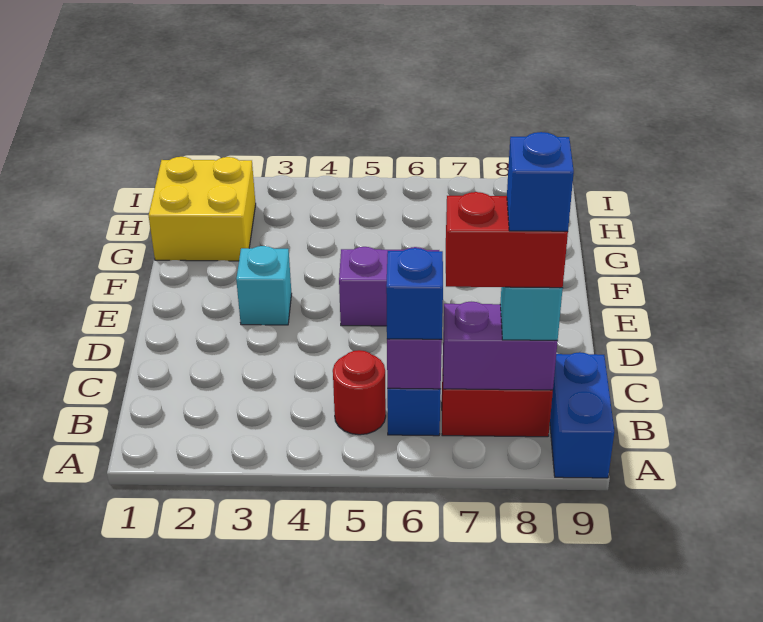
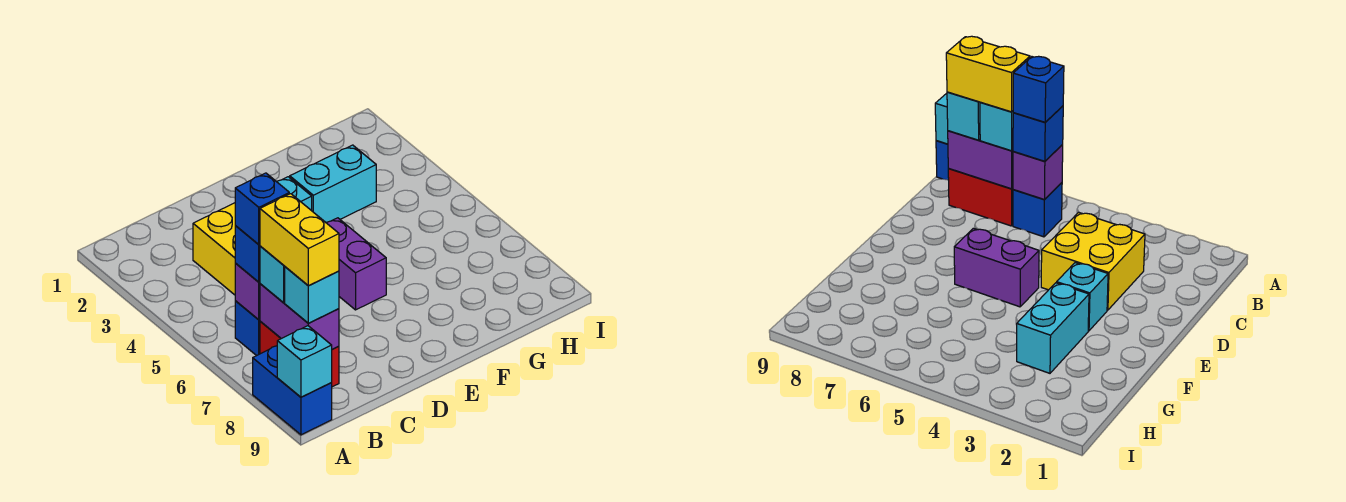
blue brick A9:B9 level 1 -> blue brick A8:A9 level 1
none -> cyan brick A9 level 2
red round brick B5 level 1 -> none
none -> cyan brick B7 level 3
red brick B7:B8 level 4 -> yellow brick B7:B8 level 4
blue brick B8 level 5 -> blue brick B6 level 4
none -> cyan brick F3:G3 level 1
yellow brick G1:H2 level 1 -> yellow brick C3:D4 level 1

